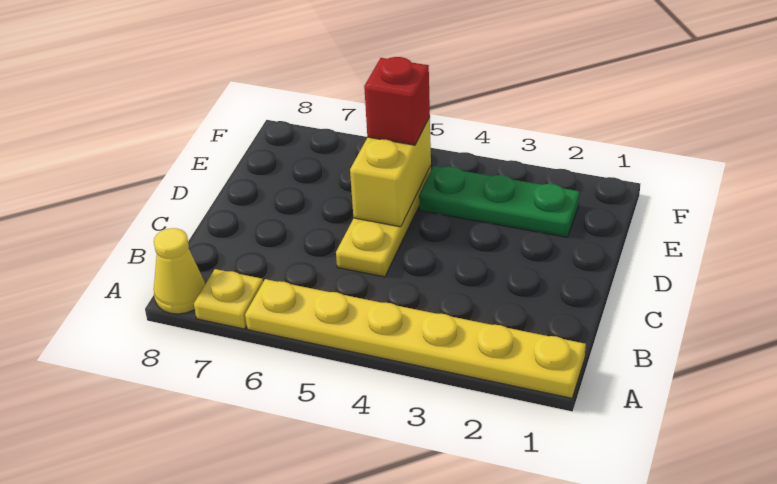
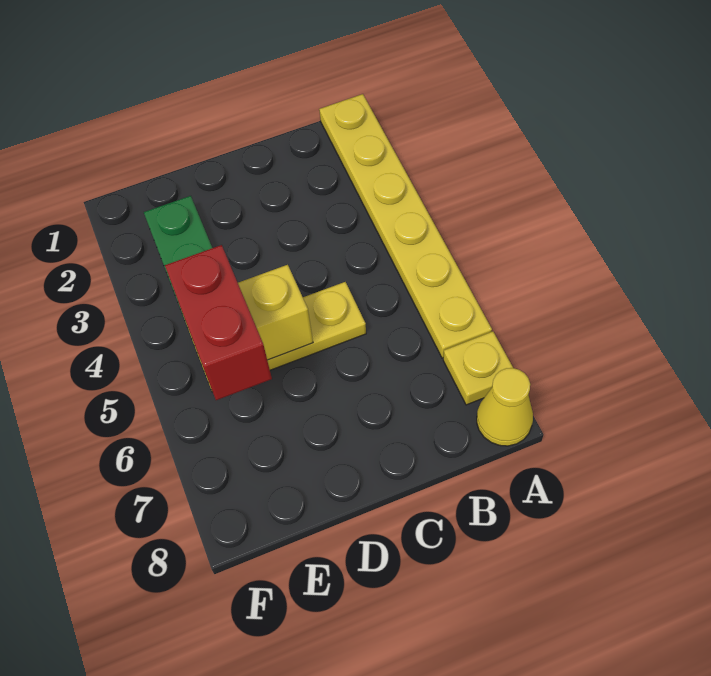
red brick E5 level 3 -> red brick E5:E6 level 3

